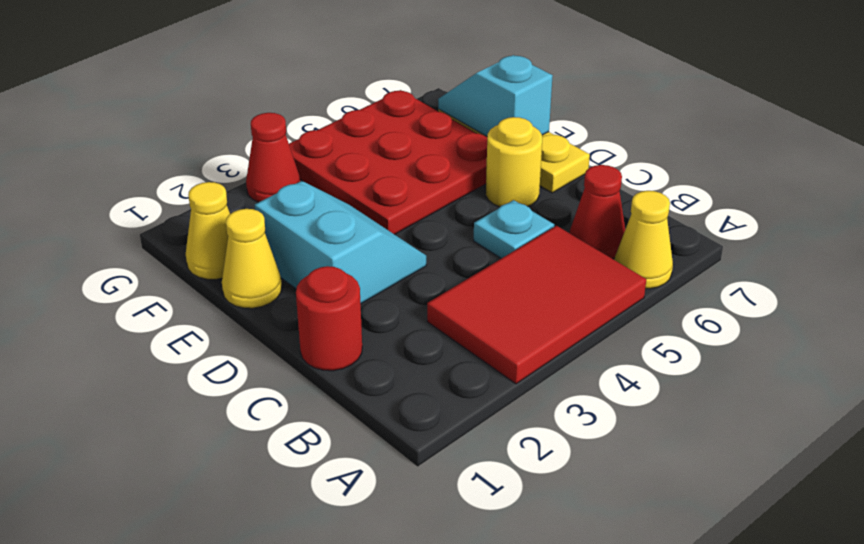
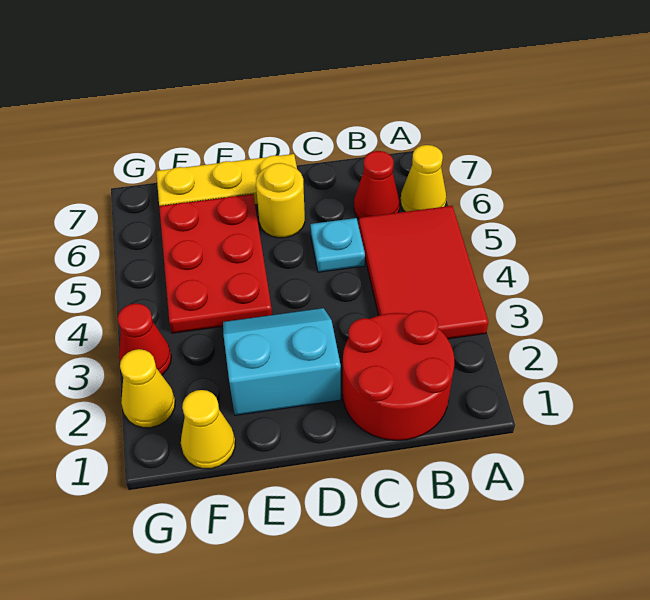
red round brick C1 level 1 -> red round brick B1:C2 level 1
yellow cone E1 level 1 -> yellow cone G2 level 1
red plate E4:G6 level 1 -> red plate E4:F6 level 1
cyan slope E7:F7 level 2 top E -> none

